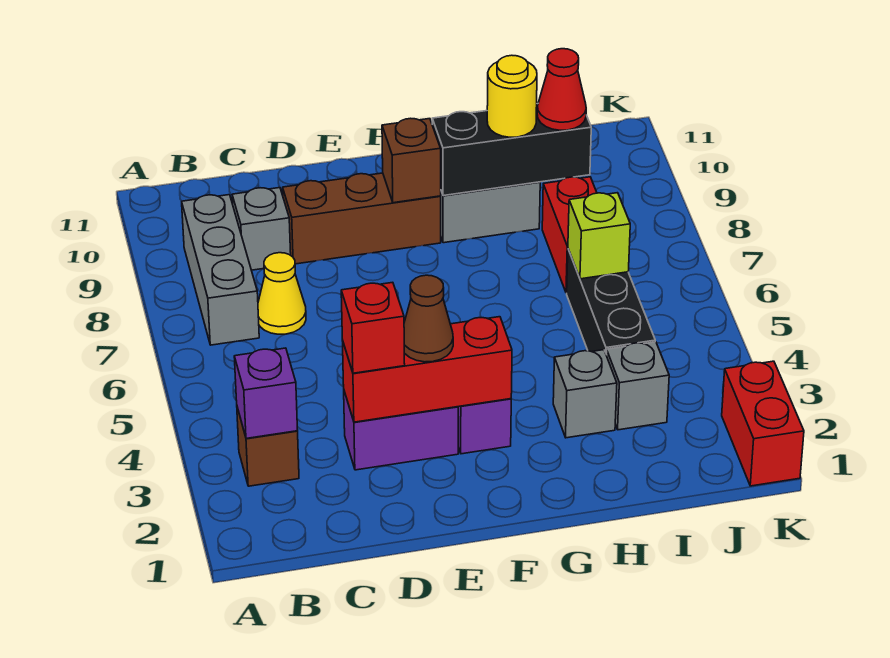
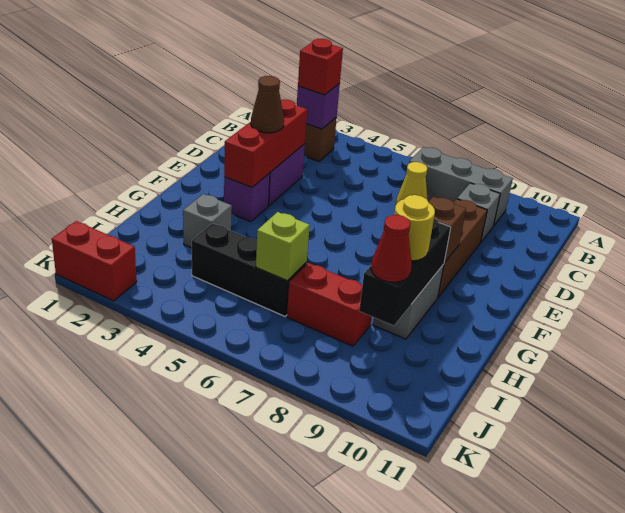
red brick D3 level 3 -> red brick B3 level 3
grey brick I3 level 1 -> none

